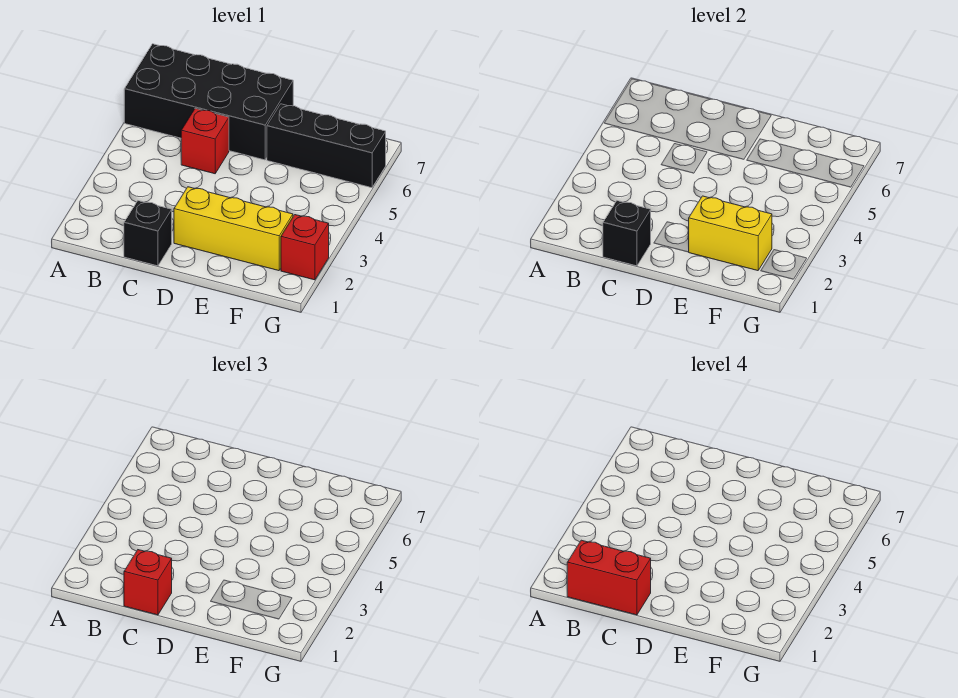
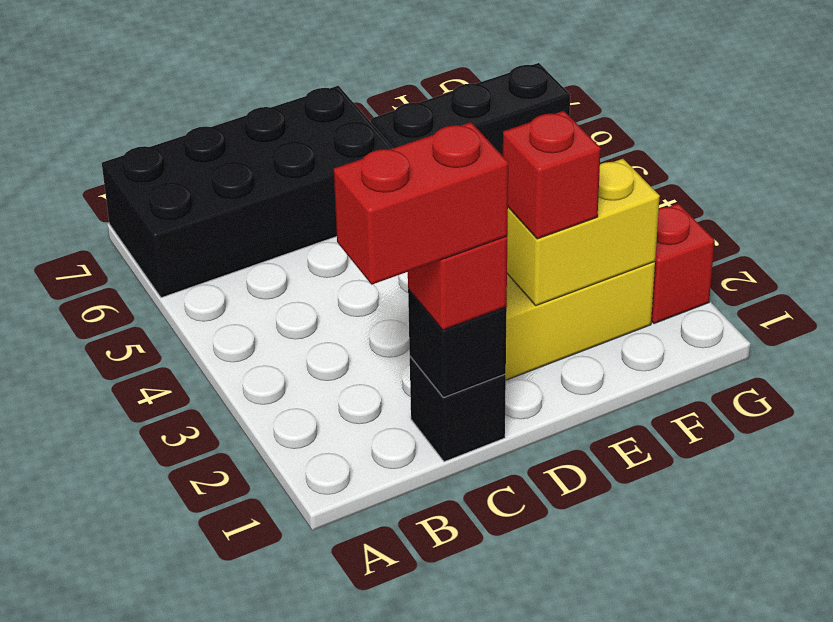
red brick C5 level 1 -> red brick E2 level 3

